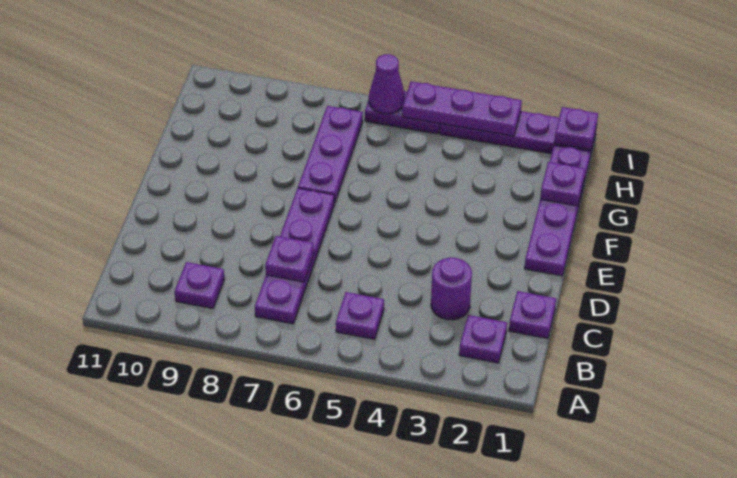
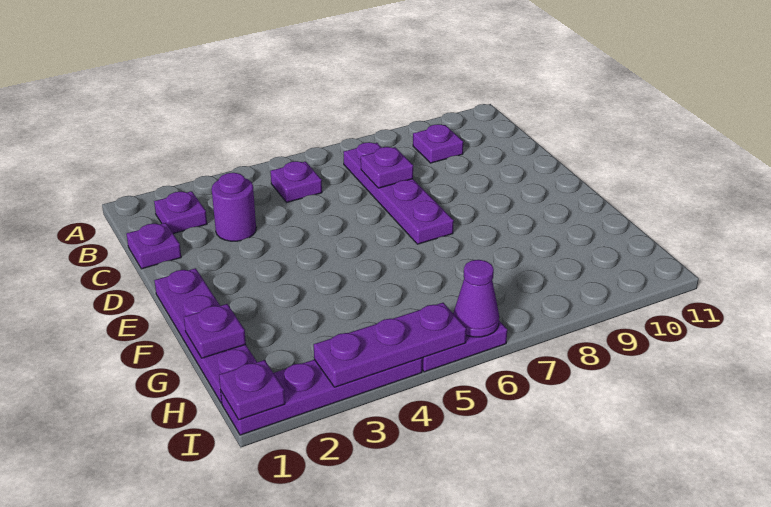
purple plate F7:H7 level 1 -> none

